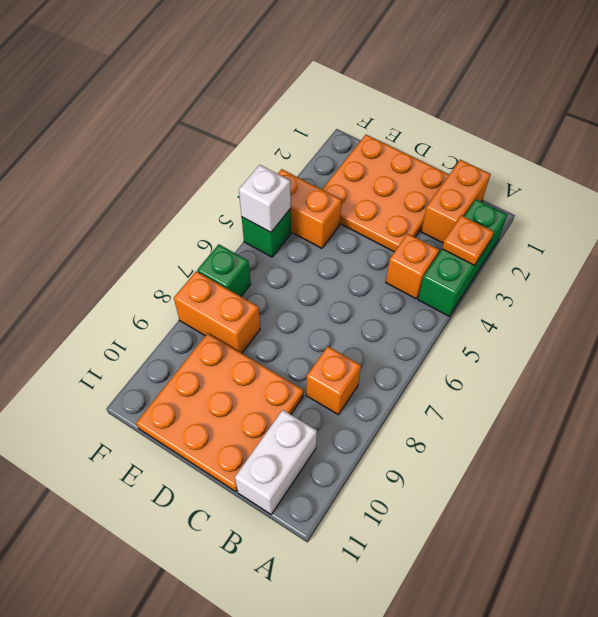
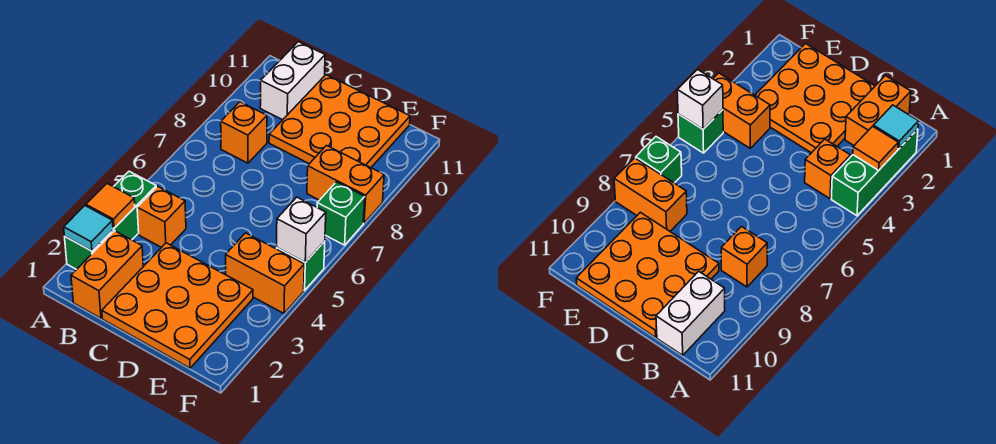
none -> cyan tile A2 level 2
orange plate A3 level 2 -> orange tile A3 level 2

